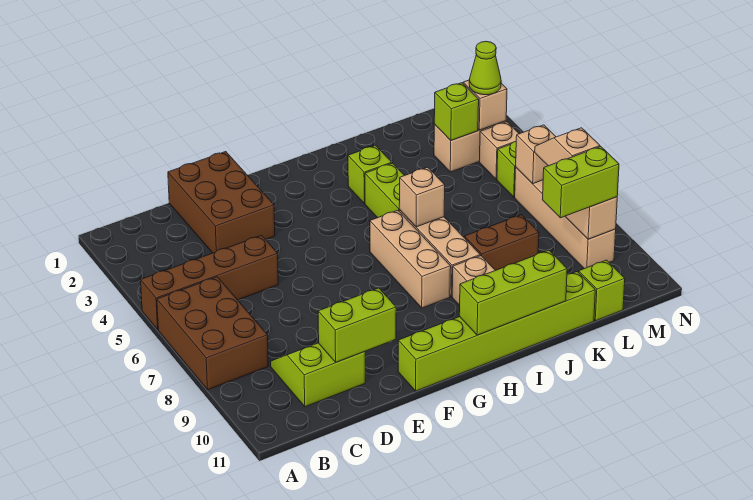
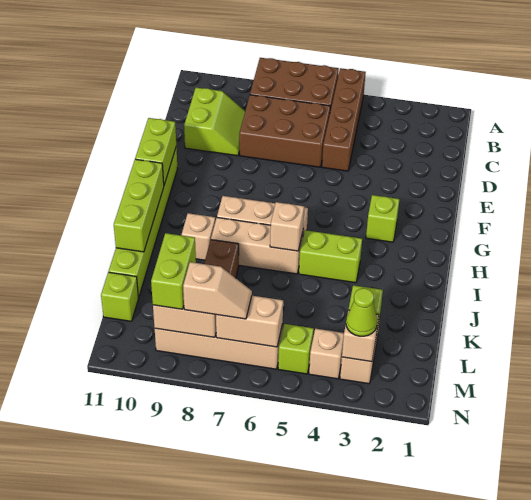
brown brick D1:E3 level 1 -> brown brick C6:D8 level 1
lime brick D10:E10 level 2 -> lime brick F11:G11 level 2
lime brick I3 level 1 -> lime brick G3 level 1
tan brick M6 level 2 -> tan brick M6:M7 level 2

